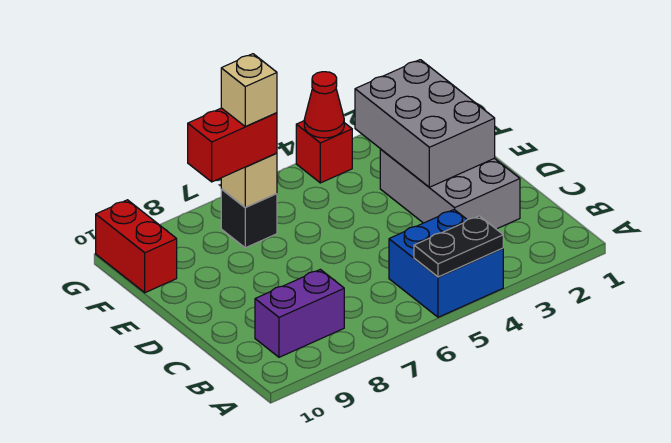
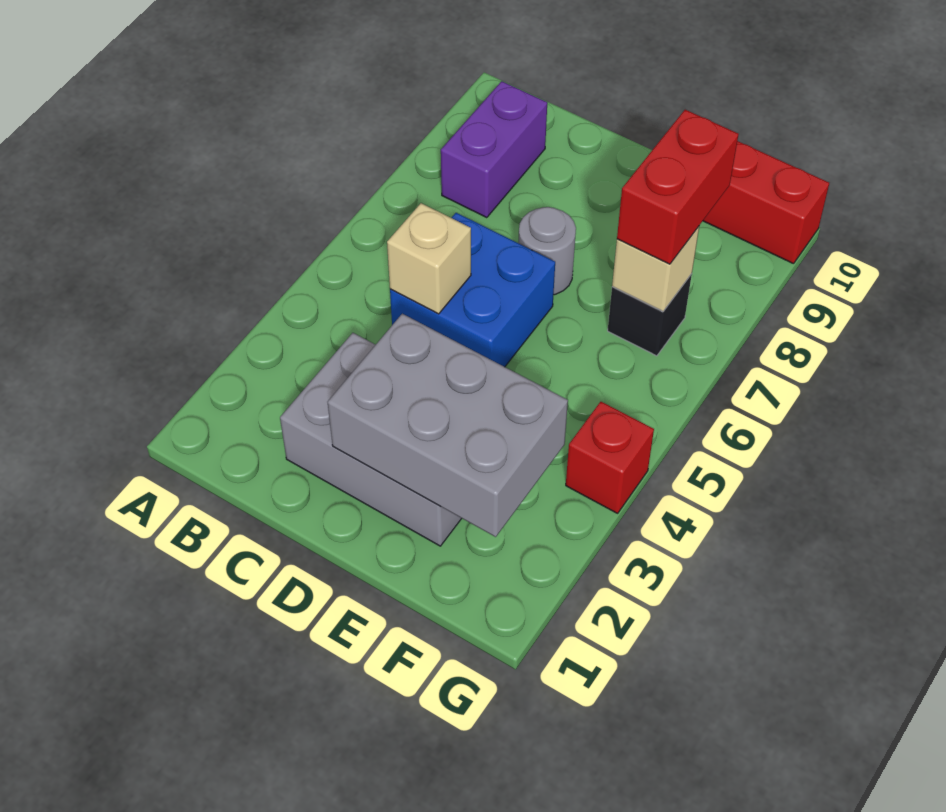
blue brick A4:B5 level 1 -> blue brick C5:D6 level 1
black plate A4:A5 level 2 -> none
none -> grey round brick D7 level 1
tan brick F7 level 4 -> tan brick C5 level 2
red cone G4 level 2 -> none

